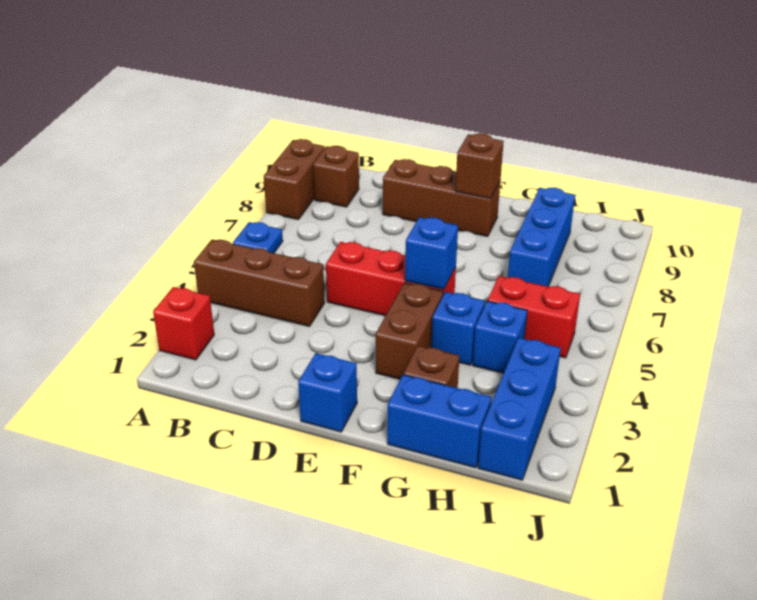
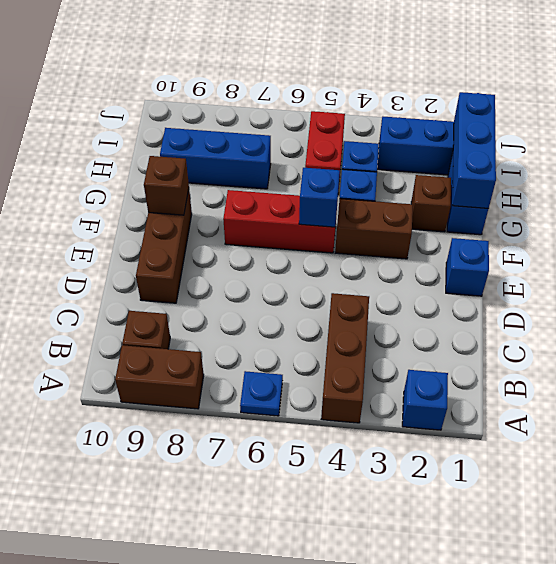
red brick A2 level 1 -> blue brick A2 level 1
red brick D5:F5 level 1 -> red brick F5:F7 level 1
none -> blue brick G1:I1 level 2

